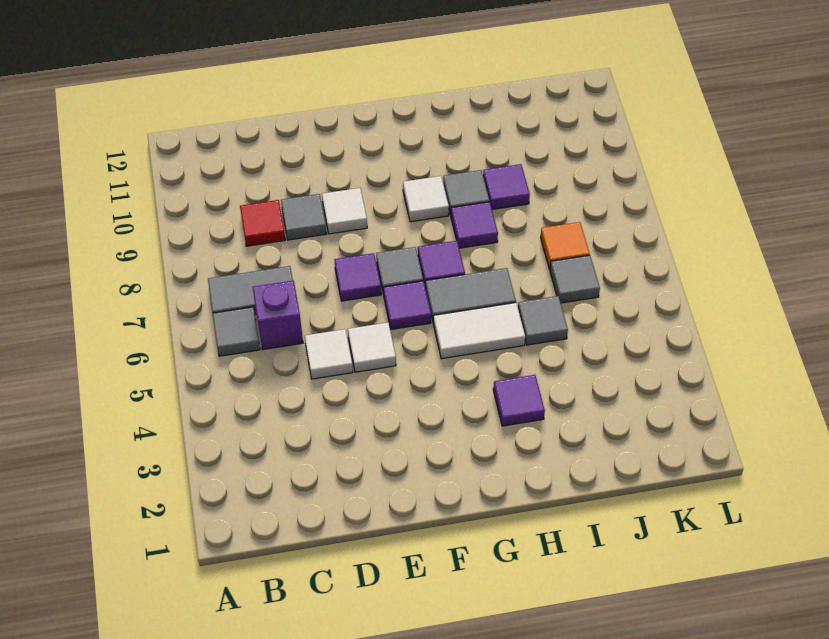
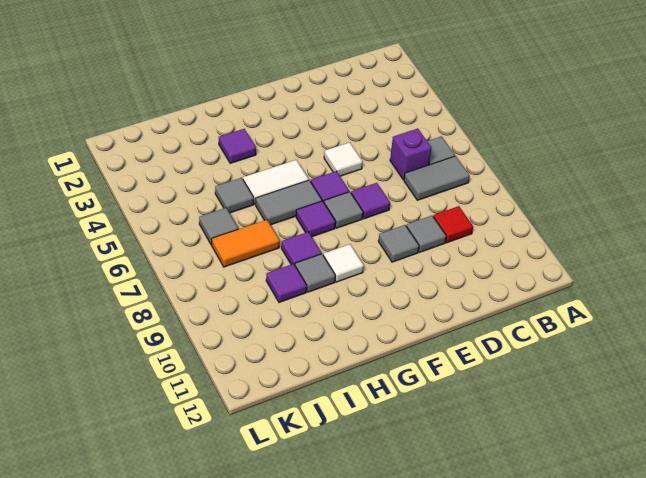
white tile D5 level 1 -> none
white tile E9 level 1 -> grey tile E9 level 1
orange tile J7 level 1 -> orange tile I7:J7 level 1

